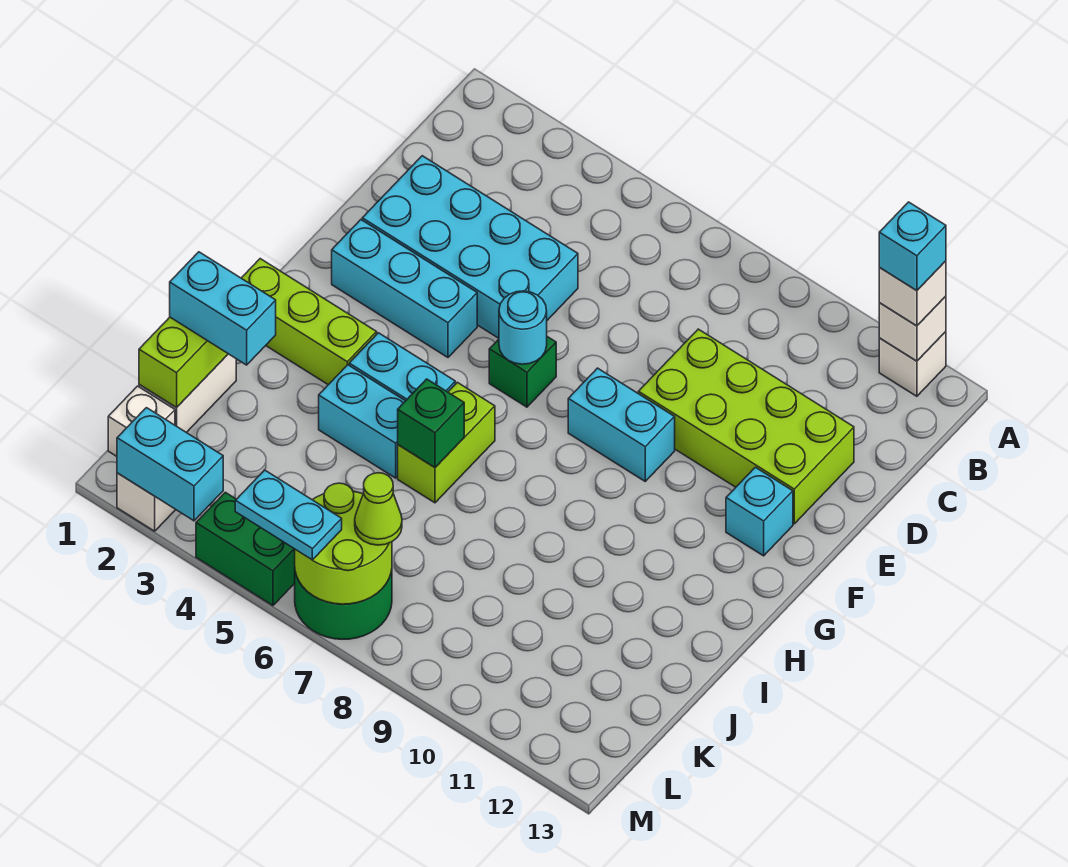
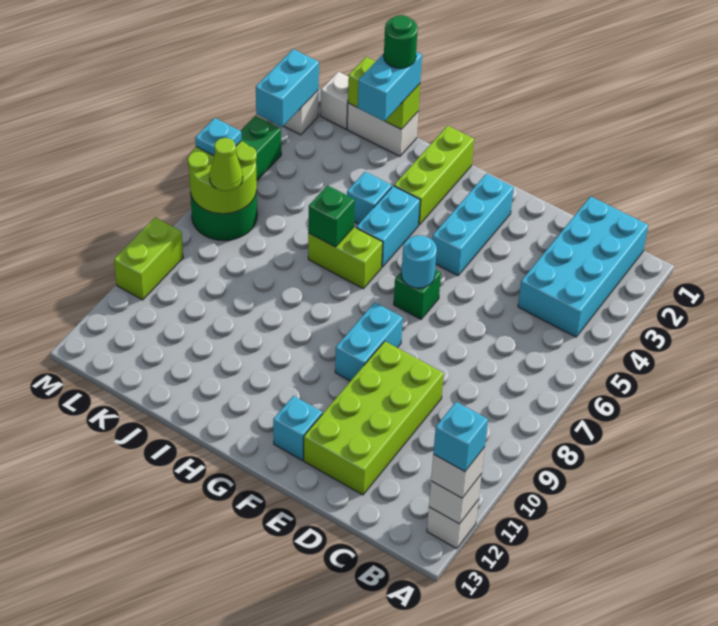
cyan brick D2:E5 level 1 -> cyan brick B1:C4 level 1
cyan brick I4:I5 level 1 -> cyan brick I4 level 1
none -> green round brick J1 level 4
cyan plate M5:M6 level 3 -> cyan plate M6 level 3
none -> lime brick M9:M10 level 1

